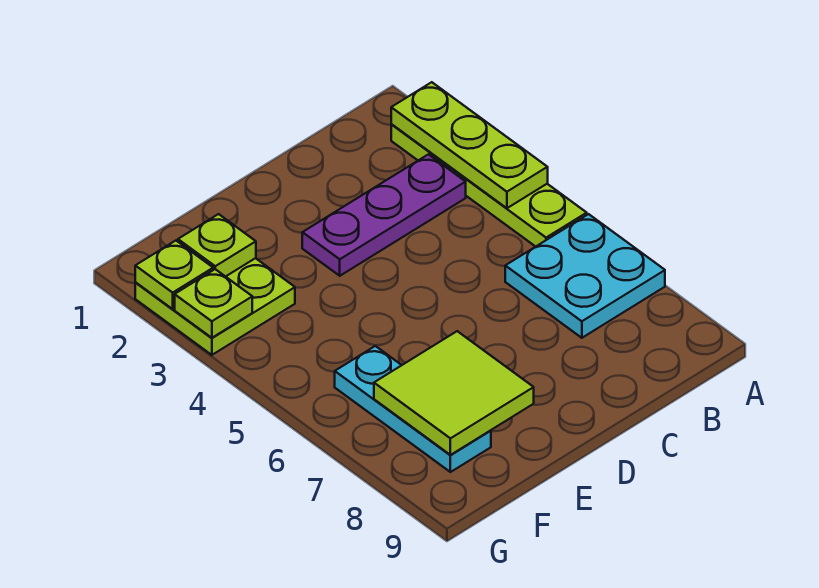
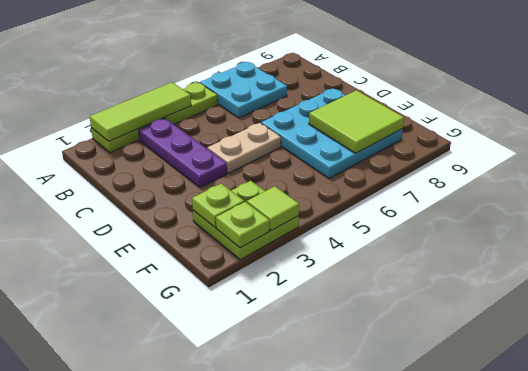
lime plate A2:A4 level 2 -> lime tile A2:A4 level 2
none -> tan plate D4:D5 level 1
cyan plate F6:F8 level 1 -> cyan plate D6:F8 level 1
lime plate G3 level 2 -> lime tile G3 level 2

